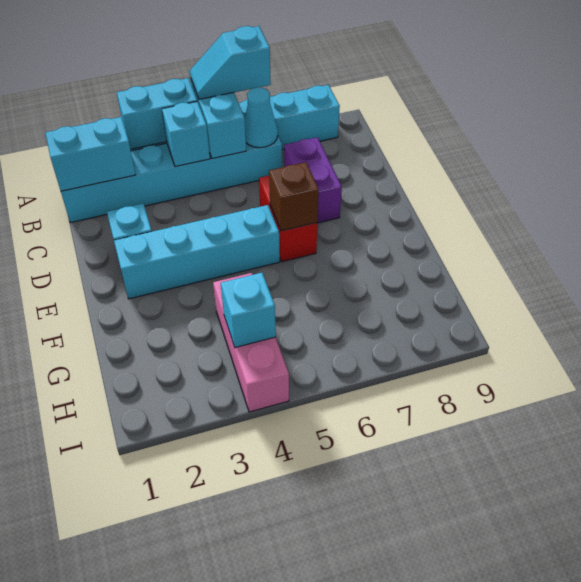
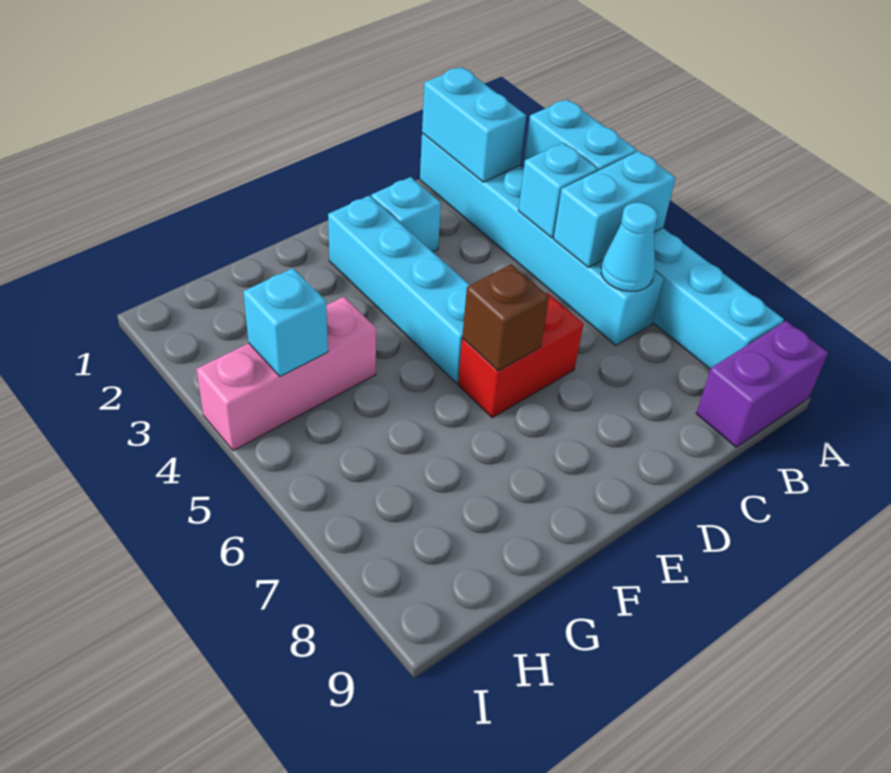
cyan slope A5:A6 level 3 top 6 -> none
purple brick C7:D7 level 1 -> purple brick A9:B9 level 1

